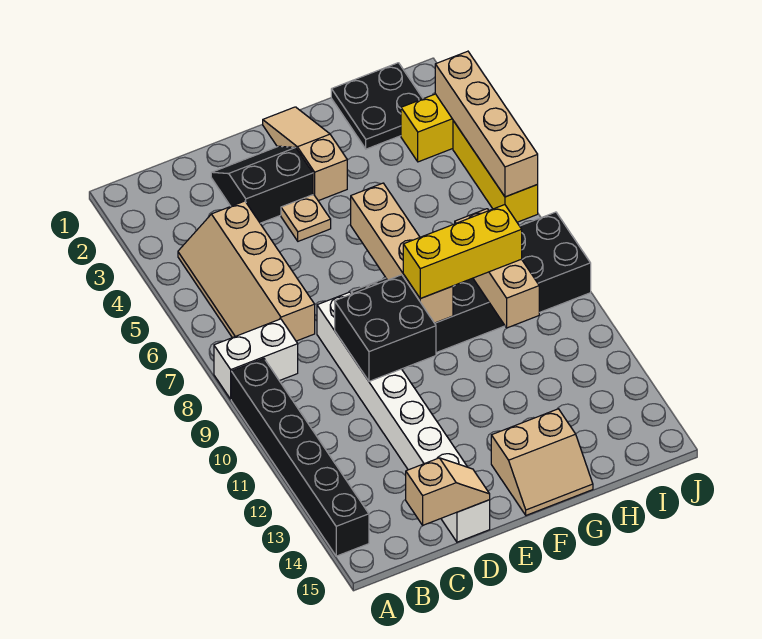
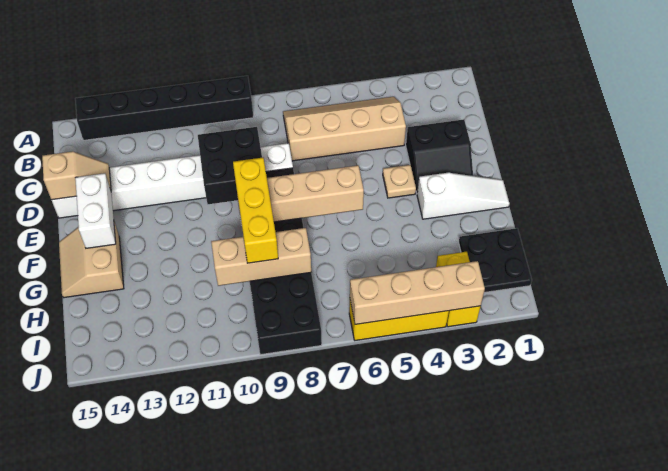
white brick A8:B8 level 1 -> white brick E14:F14 level 2
tan slope C15:D15 level 2 top C -> tan slope D14:D15 level 2 top 15
black slope D2:E3 level 1 top 3 -> black slope D2:E3 level 1 top D
tan slope F1:F3 level 1 top 3 -> white slope F1:F3 level 1 top 3

